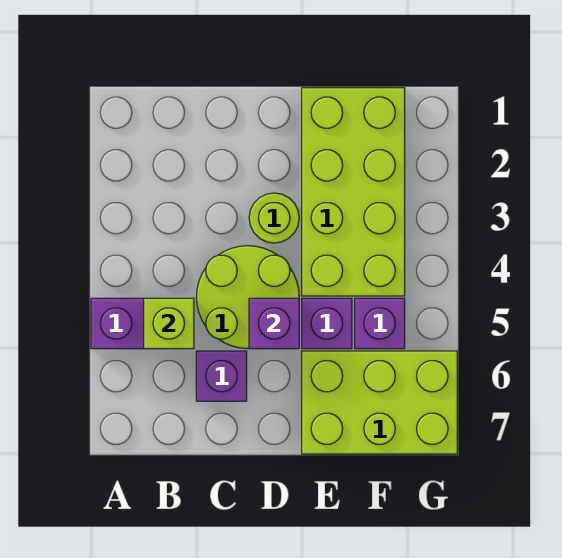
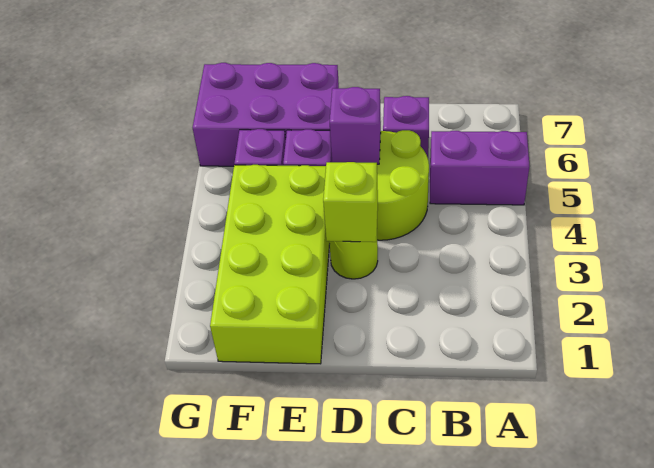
lime brick B5 level 2 -> lime brick D3 level 2
lime brick E6:G7 level 1 -> purple brick E6:G7 level 1

